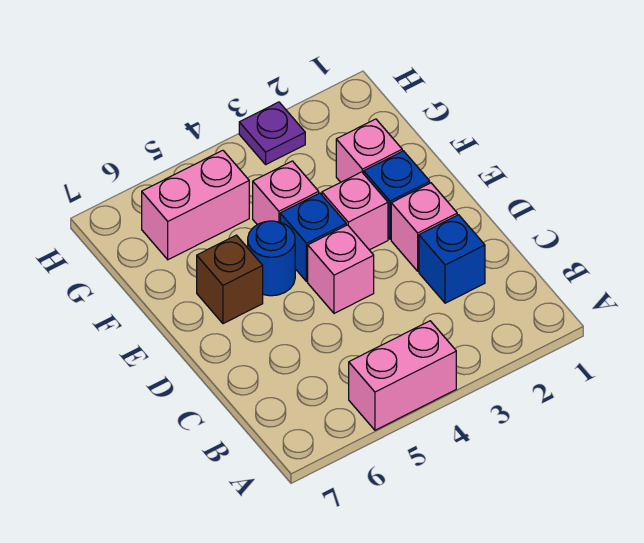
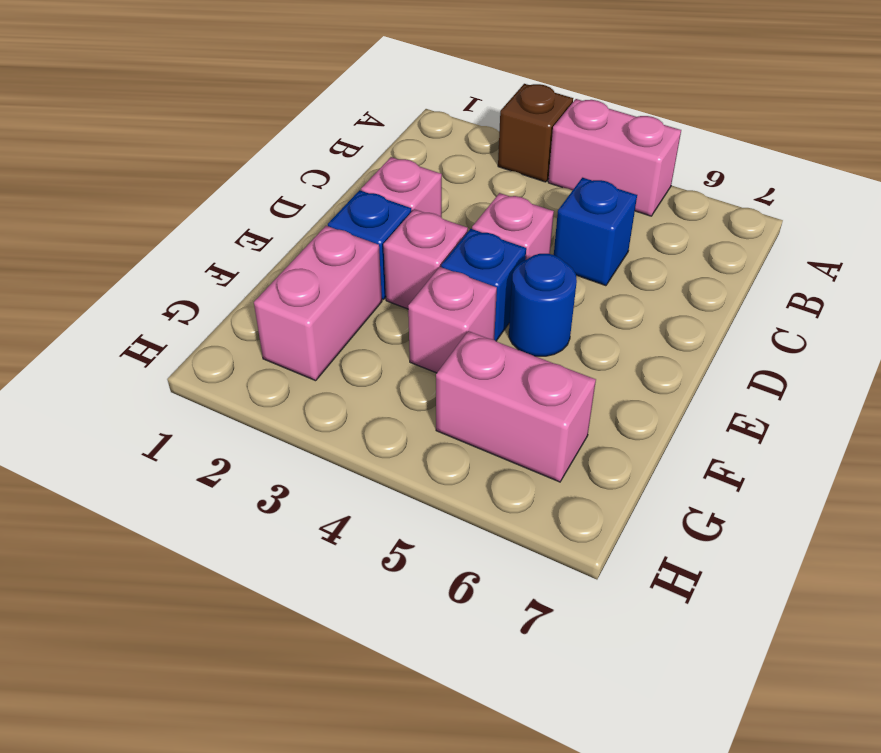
blue brick C2 level 1 -> blue brick C5 level 1
brown brick E6 level 1 -> brown brick A3 level 1
pink brick F2 level 1 -> pink brick F2:G2 level 1
purple plate H3 level 1 -> none

